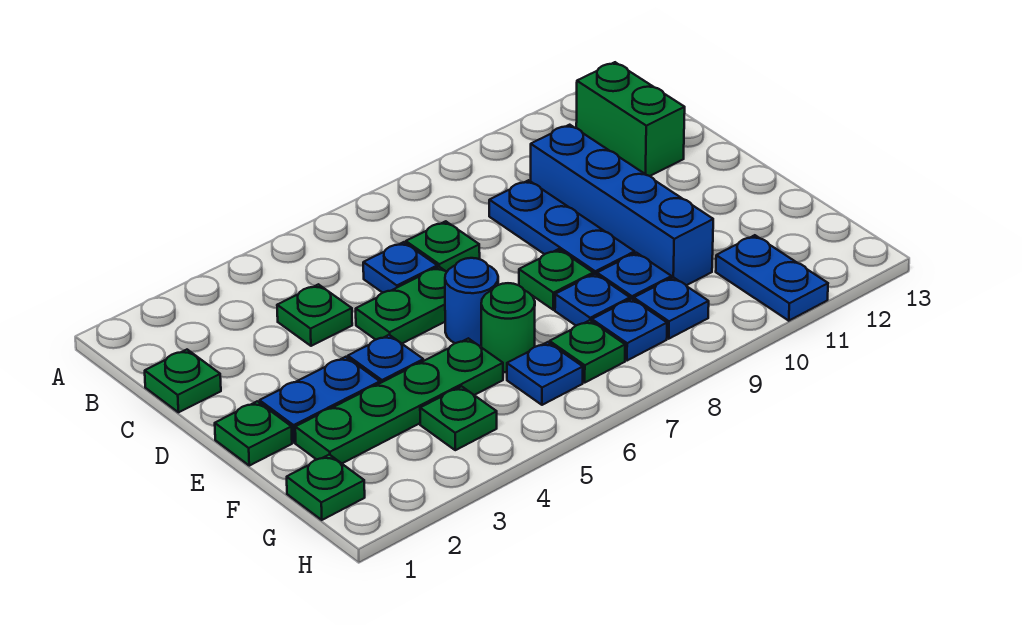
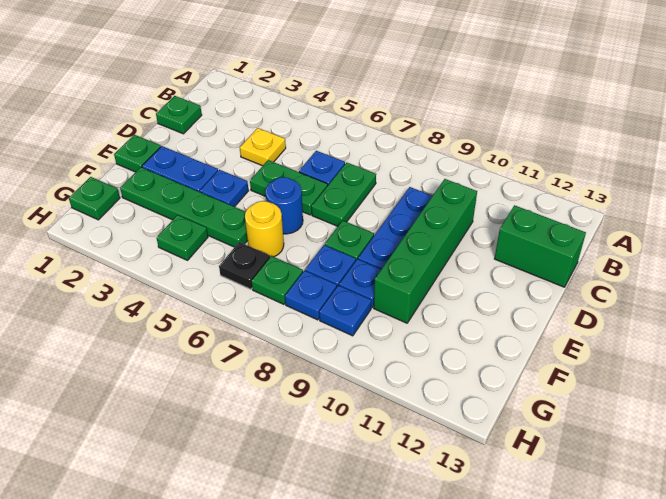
green brick B12:C12 level 1 -> green brick C12:C13 level 1
green plate C4 level 1 -> yellow plate C4 level 1
green plate C7 level 1 -> green plate C7:D7 level 1
blue brick C10:F10 level 1 -> green brick C10:F10 level 1
green round brick F6 level 1 -> yellow round brick F6 level 1
blue plate G6 level 1 -> black plate G6 level 1
blue plate G11:H11 level 1 -> none

